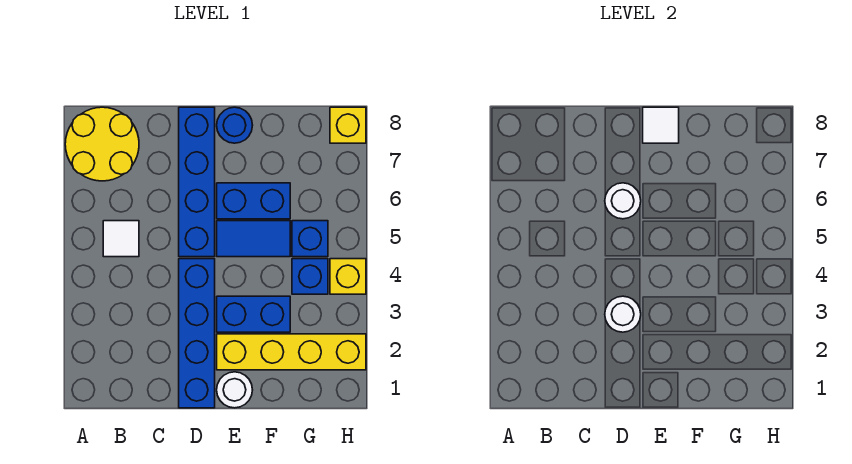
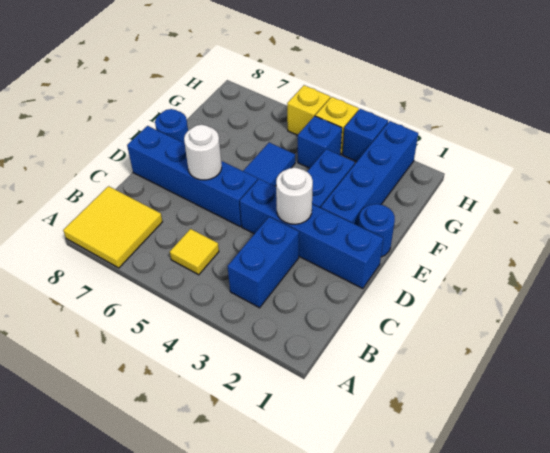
yellow round brick A7:B8 level 1 -> yellow tile A7:B8 level 1
white tile B5 level 1 -> yellow tile B5 level 1
white round brick E1 level 1 -> blue round brick E1 level 1
yellow brick E2:H2 level 1 -> blue brick E2:H2 level 1
blue brick E6:F6 level 1 -> blue brick B3:C3 level 1
white tile E8 level 2 -> none
blue brick G5 level 1 -> blue brick H3 level 1
yellow brick H8 level 1 -> yellow brick H5 level 1

